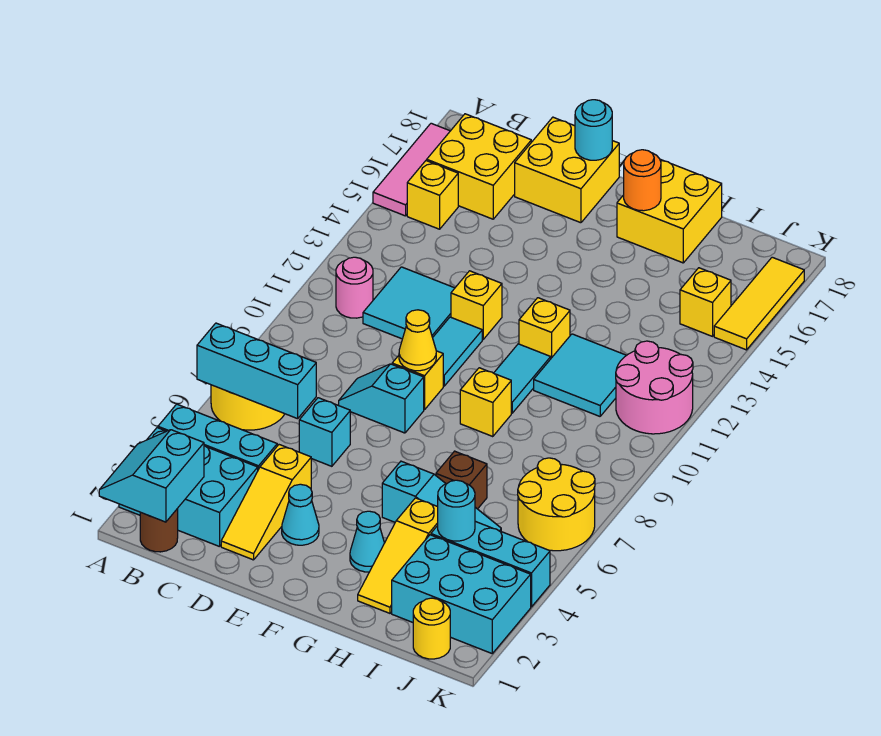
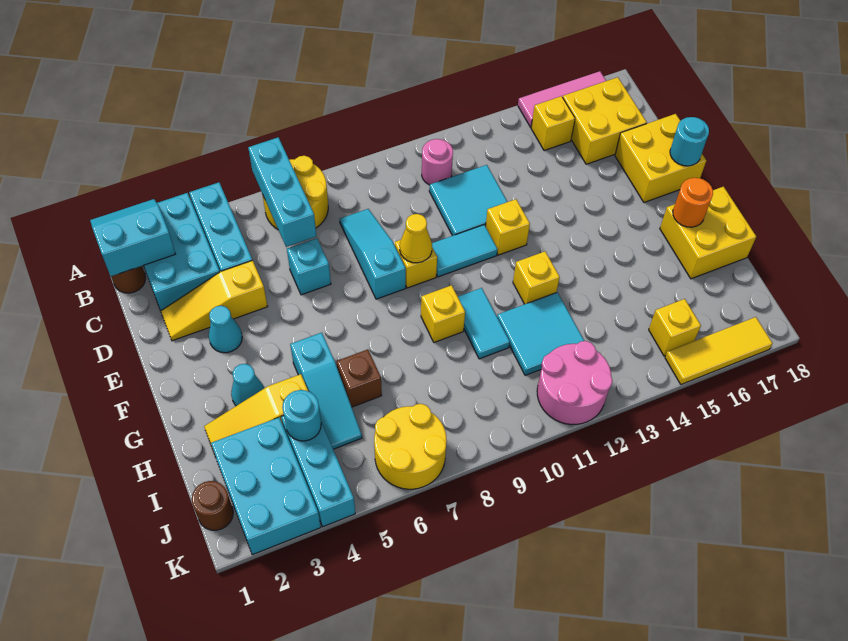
cyan slope D8:E8 level 1 top E -> cyan slope C8:E8 level 1 top E
cyan tile G10:G11 level 1 -> cyan tile G10:H10 level 1
yellow round brick J1 level 1 -> brown round brick J1 level 1

